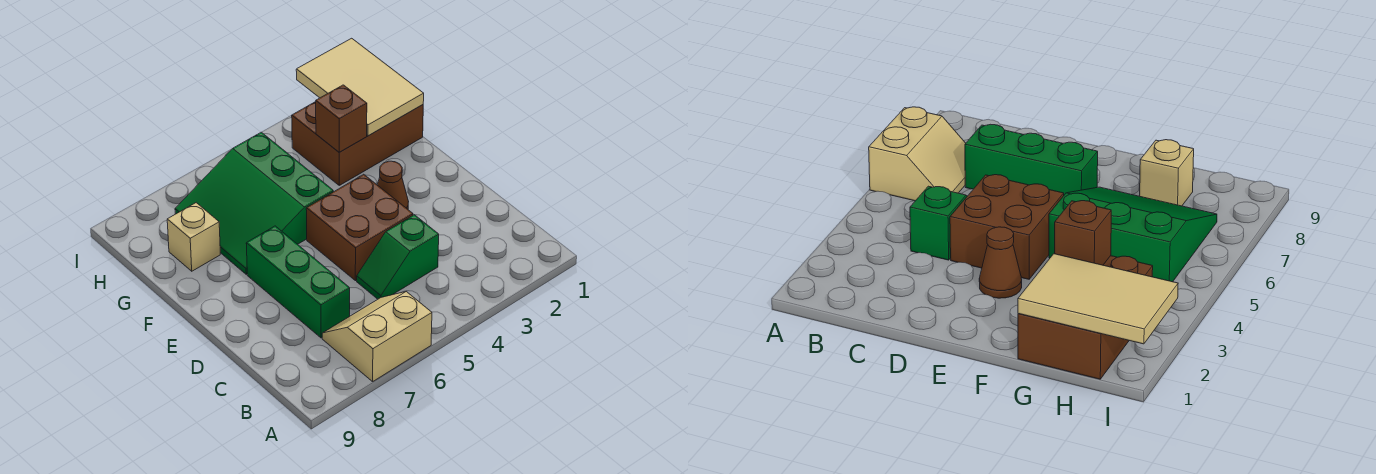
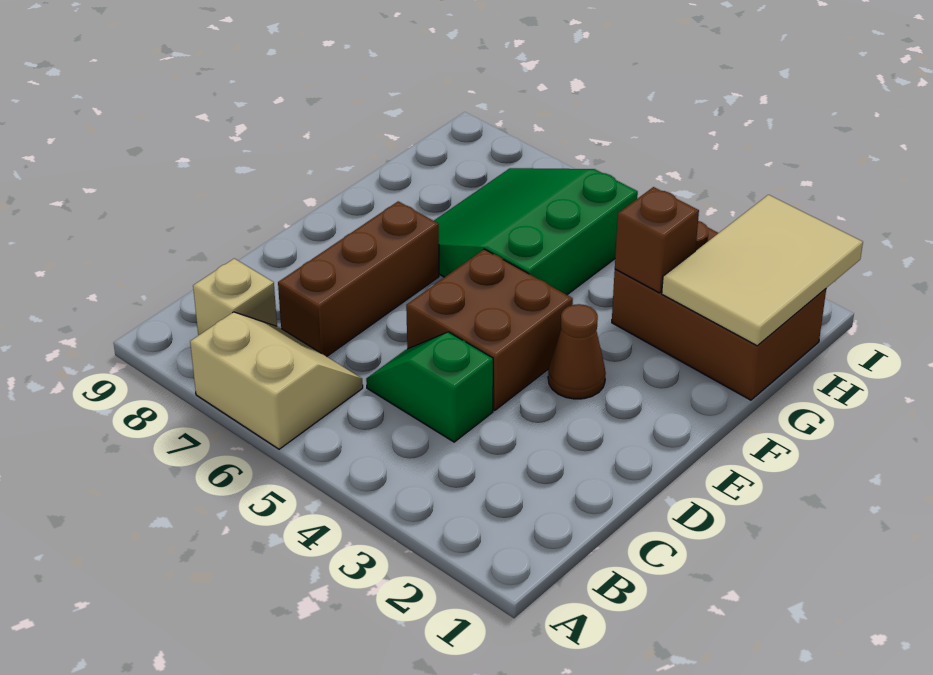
green brick C7:E7 level 1 -> brown brick C7:E7 level 1
tan brick G8 level 1 -> tan brick B8 level 1

